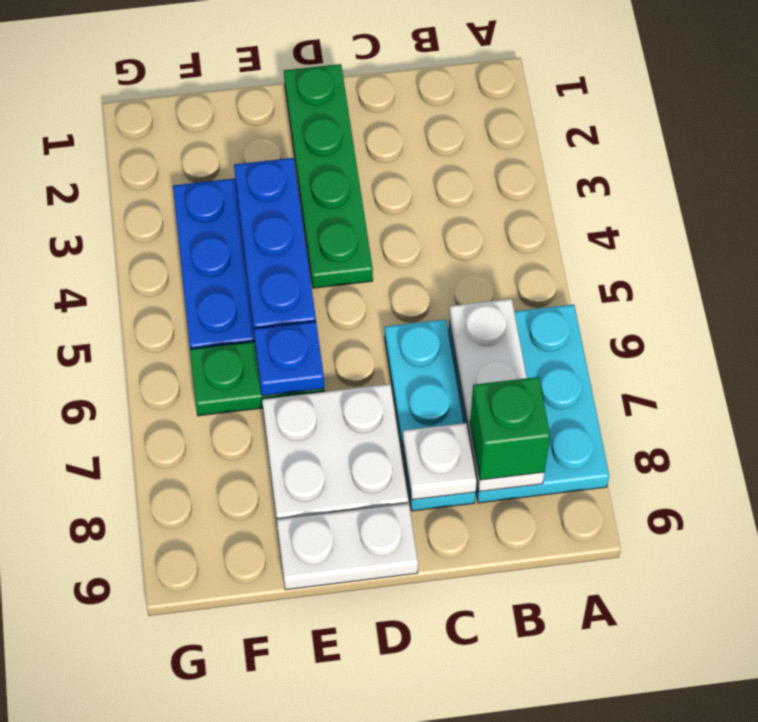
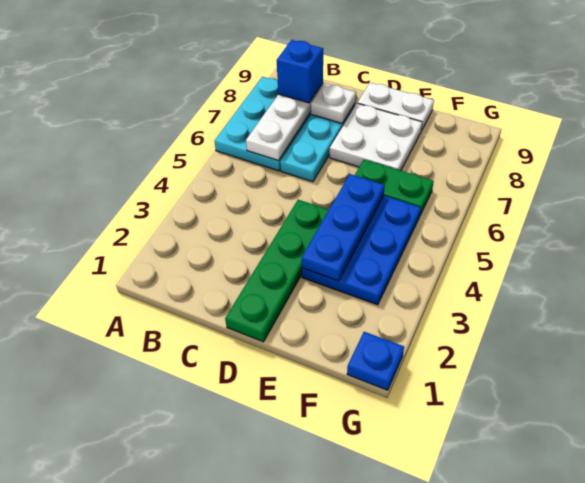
green brick B8 level 3 -> blue brick B8 level 3
blue plate E6 level 2 -> blue plate G1 level 1

